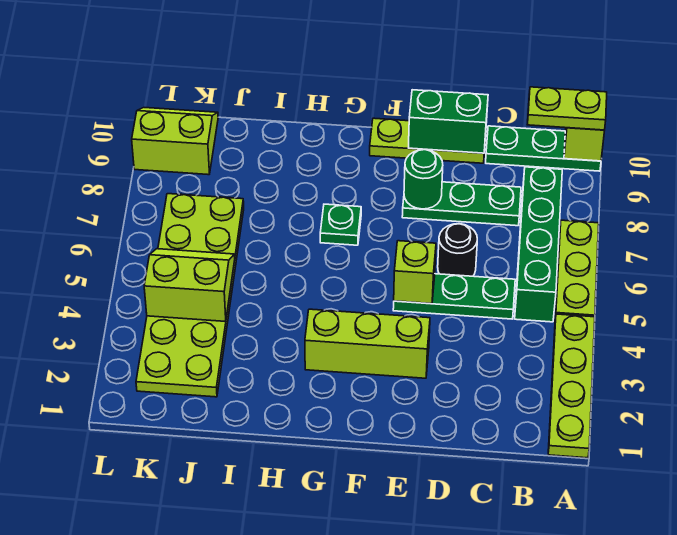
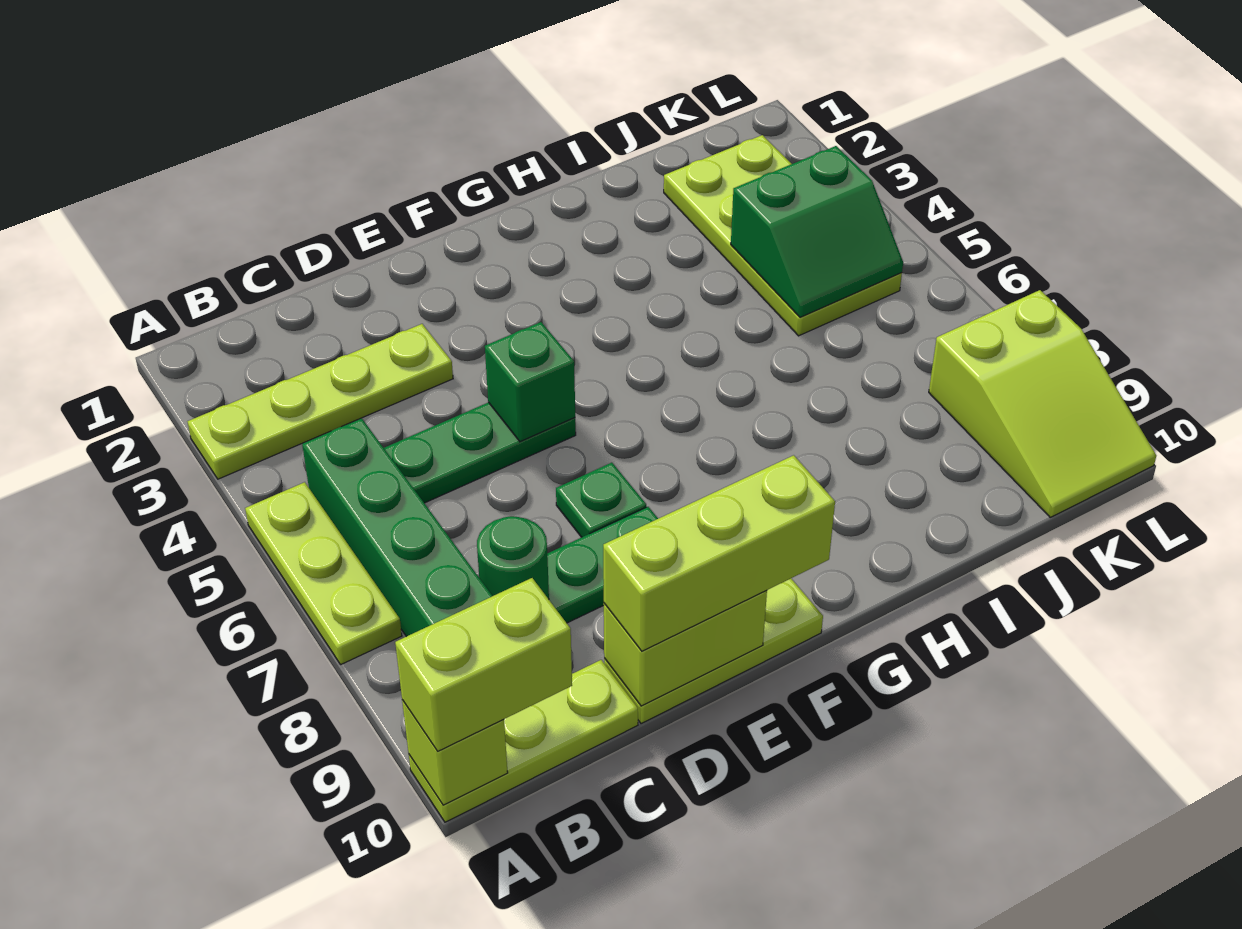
lime plate A1:A4 level 1 -> lime plate A3:D3 level 1
green plate A10:C10 level 1 -> lime plate A10:C10 level 1
lime plate A10:B10 level 3 -> lime brick A10:B10 level 3
black round brick D6 level 1 -> none
green brick D10:E10 level 2 -> lime brick D10:E10 level 2
lime brick E3:G3 level 1 -> lime brick D10:F10 level 3
lime brick E5 level 2 -> green brick E5 level 2
green round brick E8 level 2 -> green round brick C8 level 2
green plate G7 level 1 -> green plate E7 level 1
lime plate J2:K7 level 1 -> lime plate J2:K5 level 1
lime slope J4:K5 level 2 top 4 -> green slope J4:K5 level 2 top 4
lime slope K9:L10 level 1 top 9 -> lime slope K8:L10 level 1 top 8

